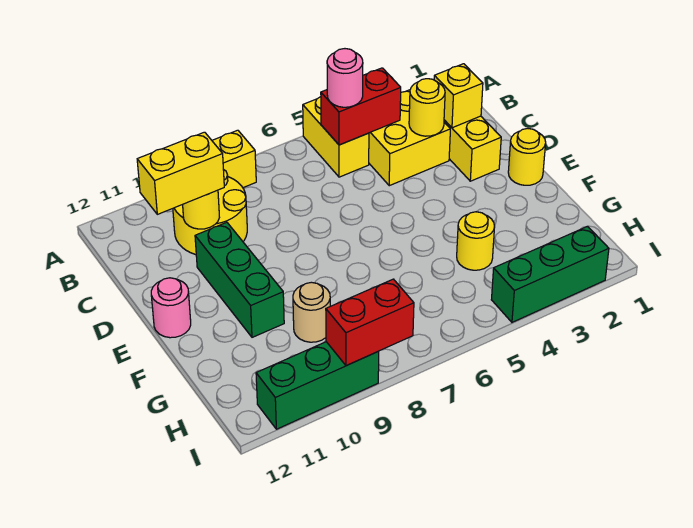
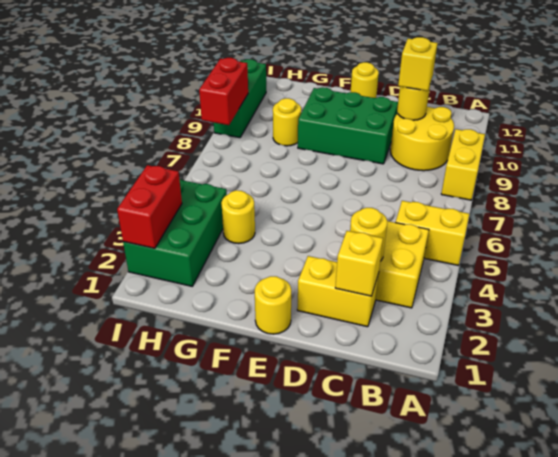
red brick B4:B5 level 2 -> red brick I2:I3 level 2
pink round brick B5 level 3 -> none
yellow brick C10:C11 level 3 -> yellow brick C10 level 3
green brick D10:F10 level 1 -> green brick D9:F10 level 1
pink round brick E12 level 1 -> yellow round brick E12 level 1
tan round brick G9 level 1 -> yellow round brick G9 level 1
green brick I2:I4 level 1 -> green brick H2:I4 level 1

